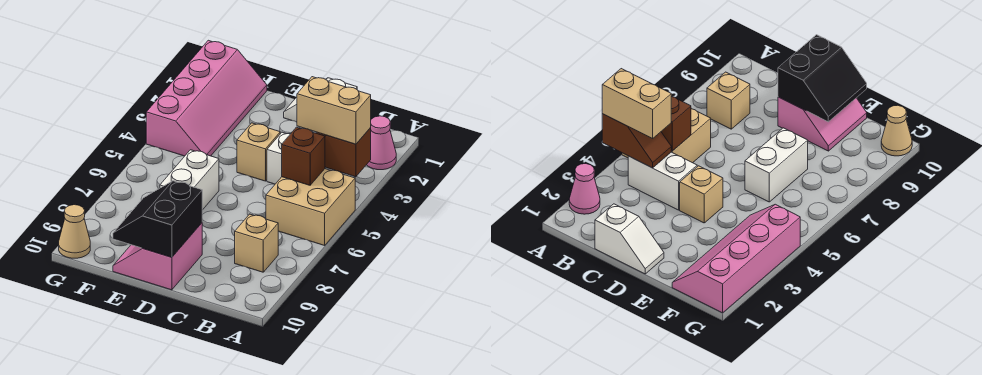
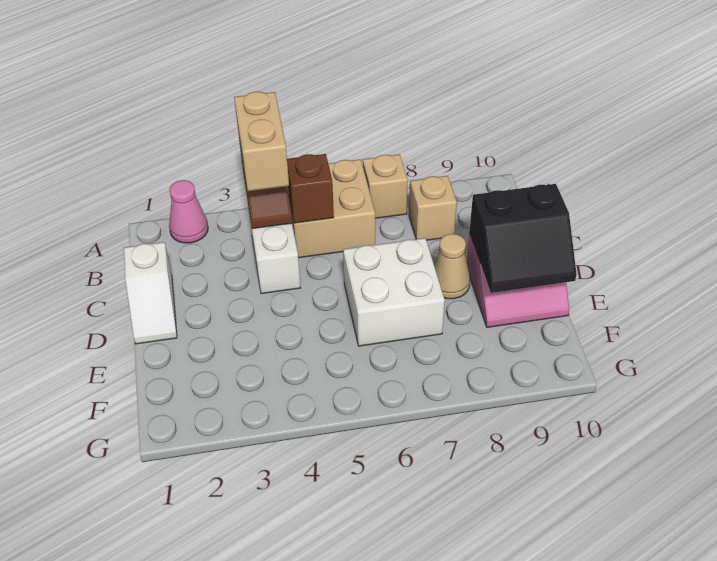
tan brick D4 level 1 -> tan brick A7 level 1
white brick E6:E7 level 1 -> white brick D6:E7 level 1
pink slope F1:G4 level 1 top G -> none
tan cone G10 level 1 -> tan cone D8 level 1

